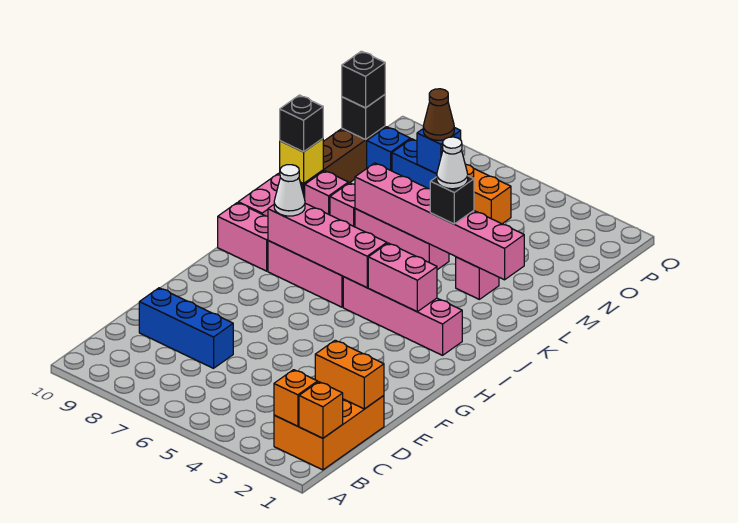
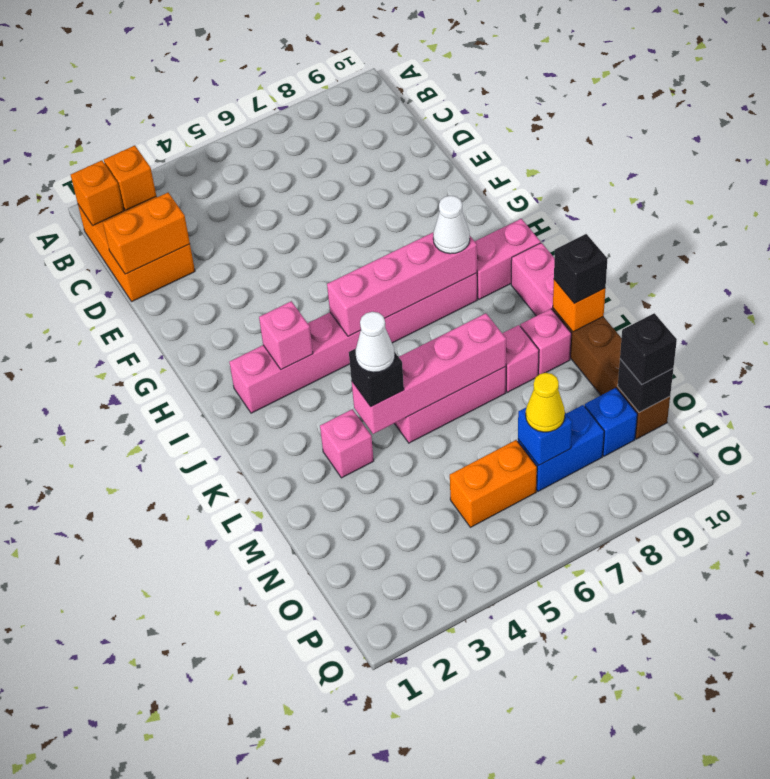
blue brick D7:D9 level 1 -> none
pink brick I3:I4 level 2 -> pink brick I3 level 2
pink brick L2:L7 level 2 -> pink brick L4:L7 level 2
yellow brick L10 level 2 -> orange brick L10 level 2
brown cone O7 level 3 -> yellow cone O7 level 3

